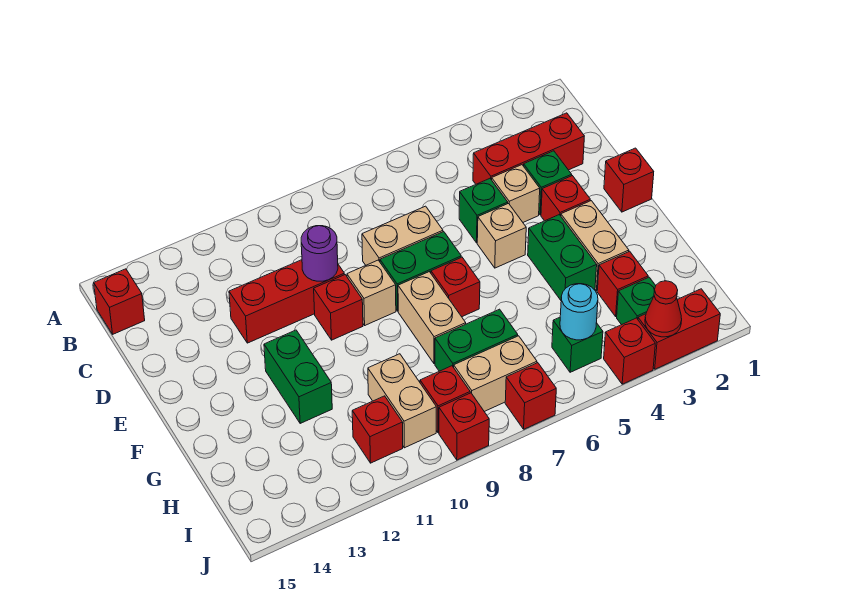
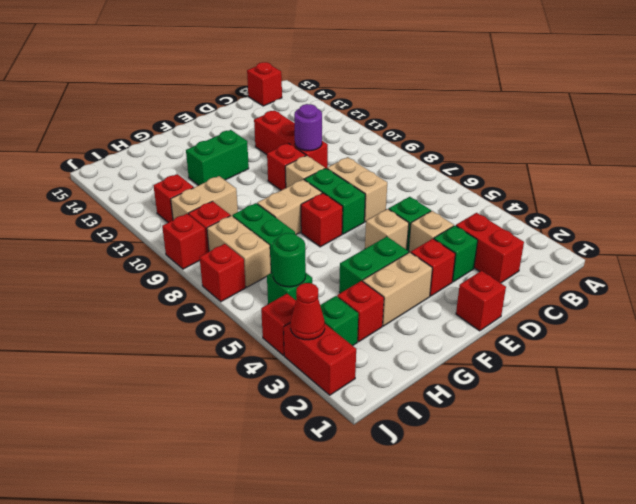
red brick C2:C4 level 1 -> red brick C2:C3 level 1
cyan round brick I5 level 2 -> green round brick I5 level 2

